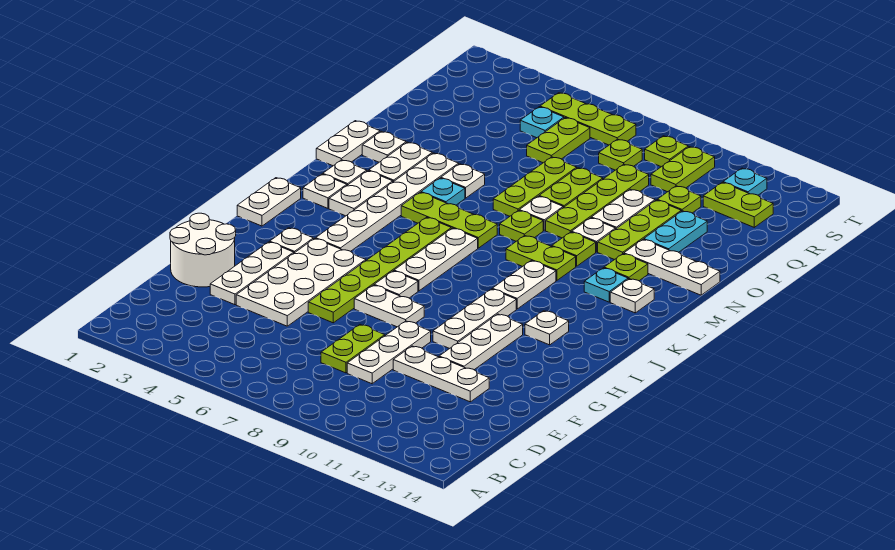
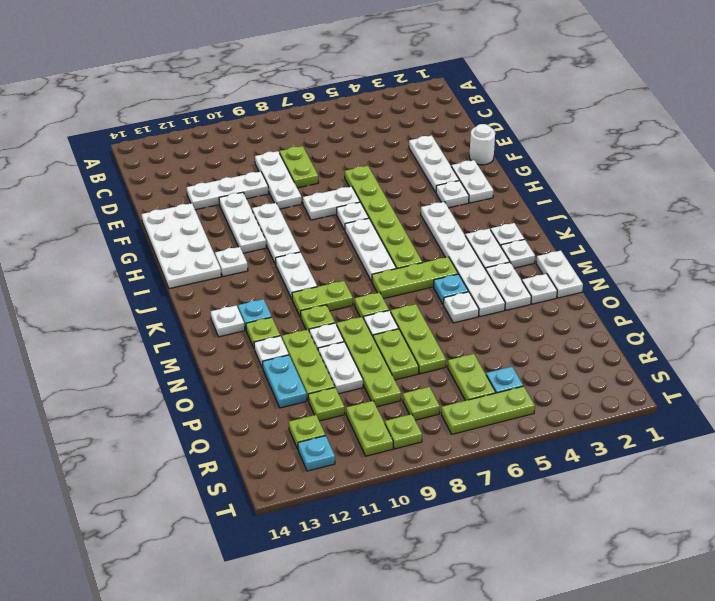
white round brick E1:F2 level 1 -> white round brick F1 level 1
white plate E4:H5 level 1 -> white plate F13:I14 level 1
white plate I1:J1 level 1 -> white plate G2:H2 level 1
white plate N12:N14 level 1 -> white plate N12 level 1
lime plate R12:R13 level 1 -> lime plate R12 level 1

